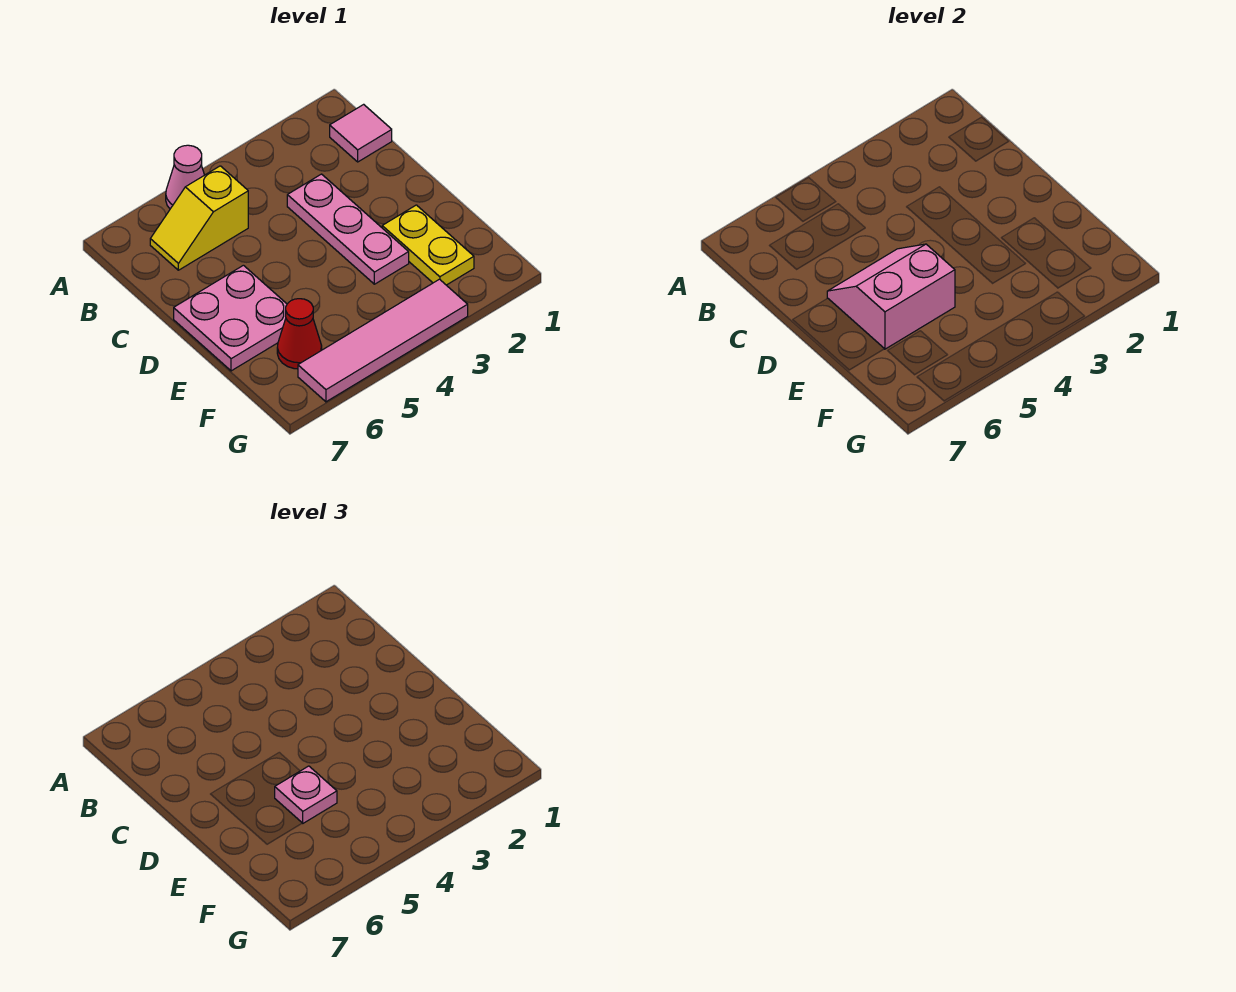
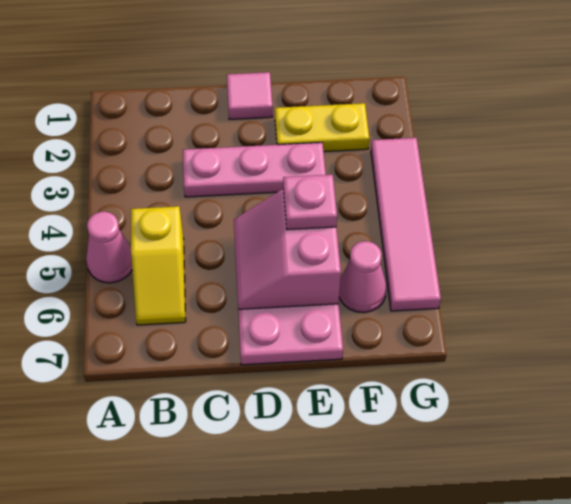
pink tile B1 level 1 -> pink tile D1 level 1
red cone F6 level 1 -> pink cone F6 level 1

